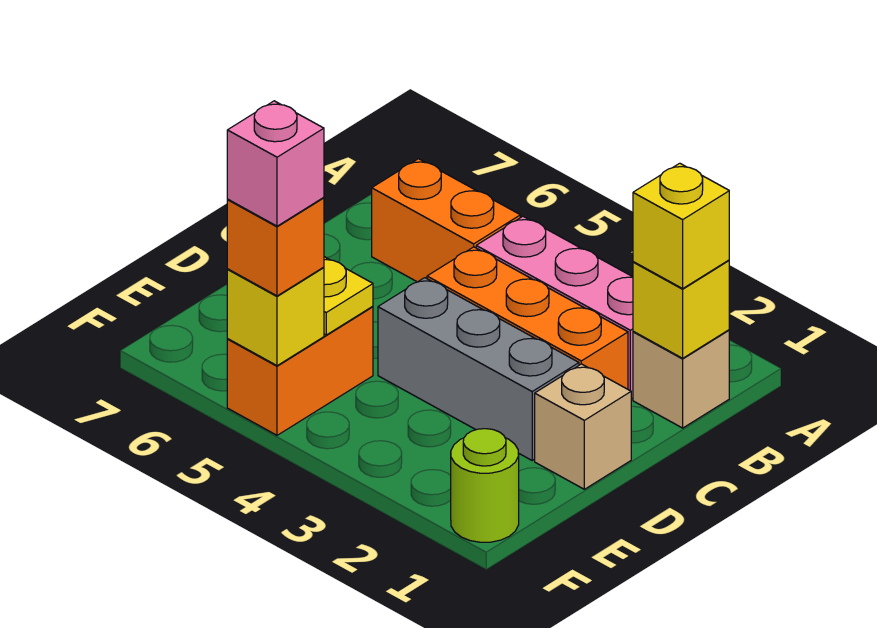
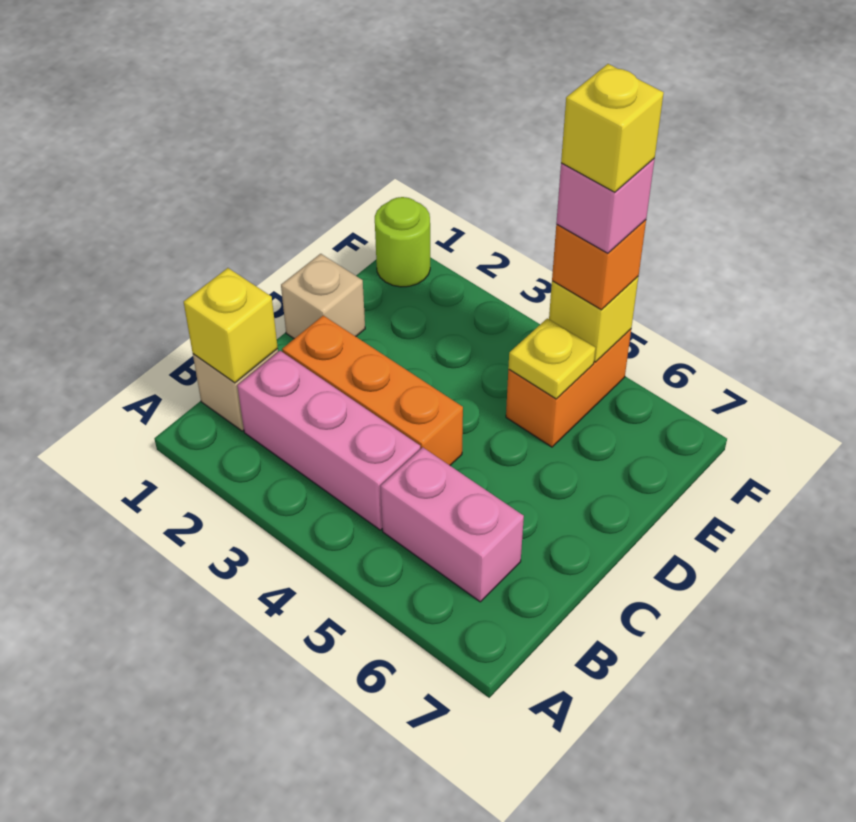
yellow brick B1 level 3 -> yellow brick F5 level 5
orange brick B5:B6 level 1 -> pink brick B5:B6 level 1
grey brick D2:D4 level 1 -> none

